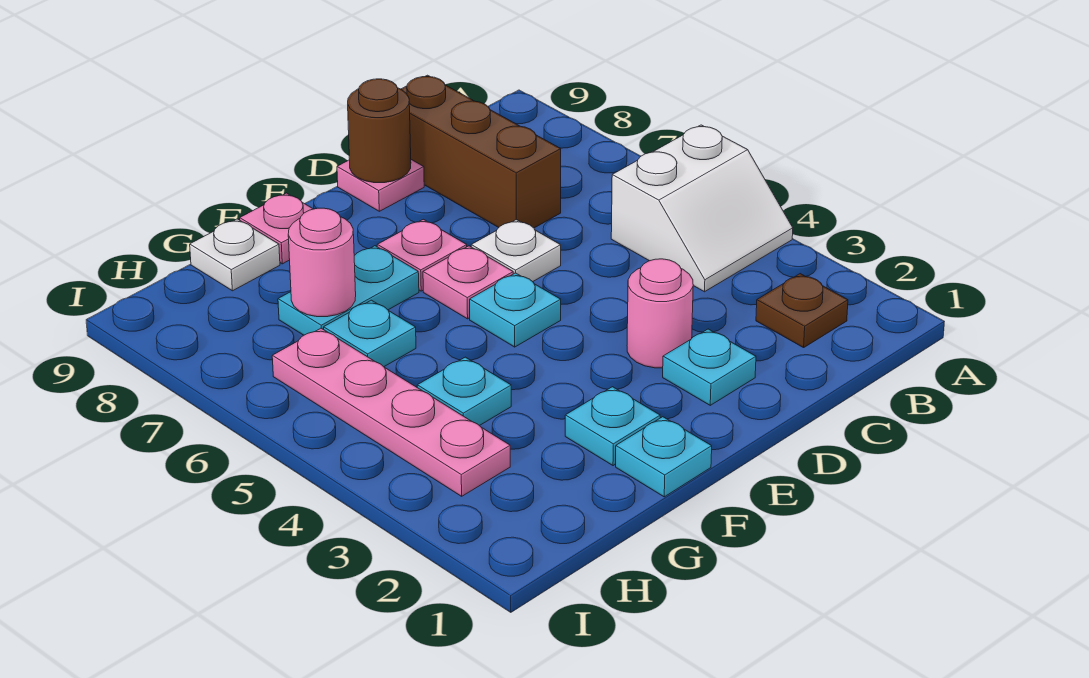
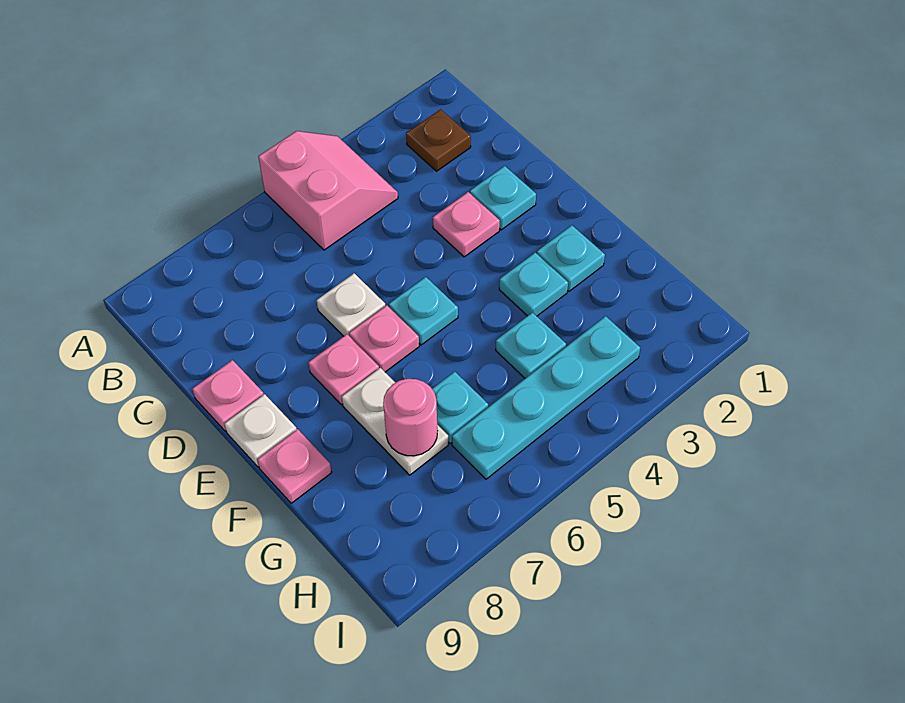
white slope A4:B5 level 1 top 5 -> pink slope A4:B5 level 1 top 5
brown brick C7:C9 level 1 -> none
pink round brick D3 level 1 -> pink plate D3 level 1
brown round brick D9 level 2 -> none
cyan plate F1 level 1 -> cyan plate F3 level 1
cyan plate F7:G7 level 1 -> white plate F7:G7 level 1
white plate G9 level 1 -> white plate E9 level 1
pink plate H3:H6 level 1 -> cyan plate H3:H6 level 1

